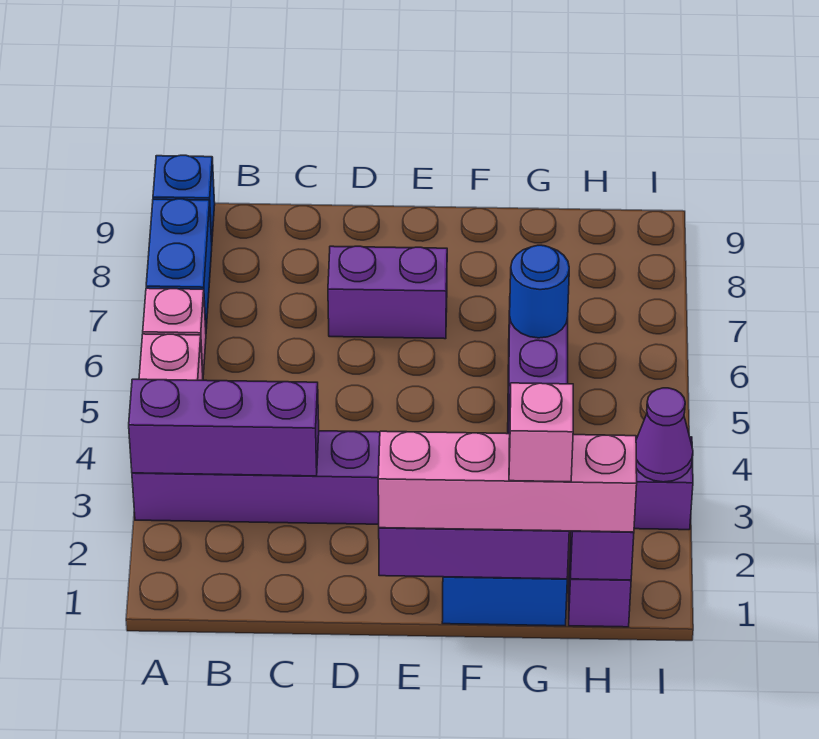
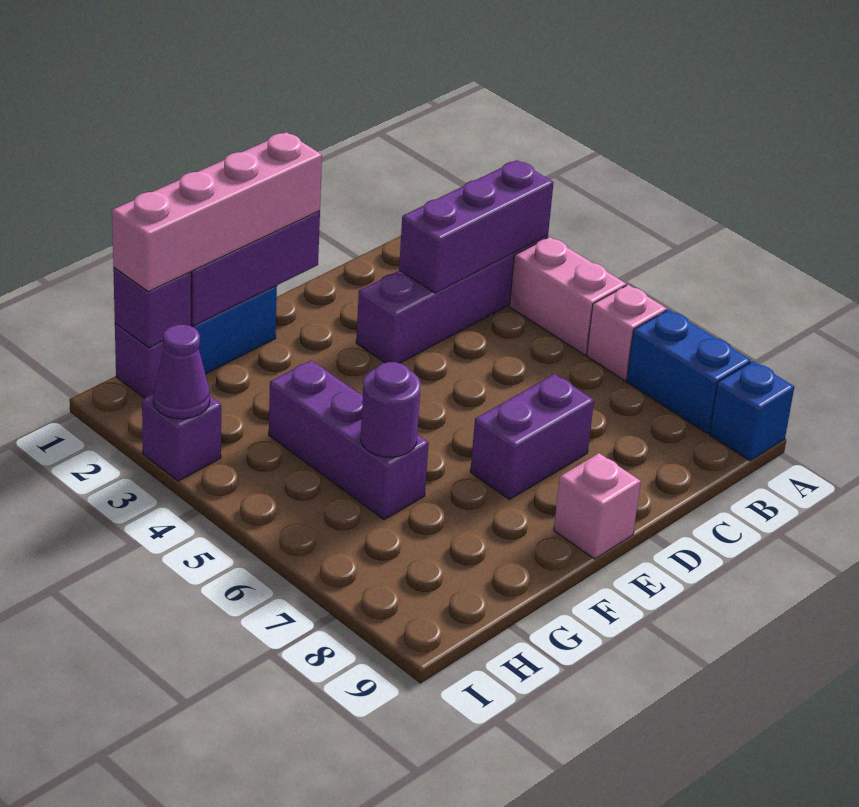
pink brick G1 level 4 -> pink brick E9 level 1
blue round brick G6 level 2 -> purple round brick G6 level 2

